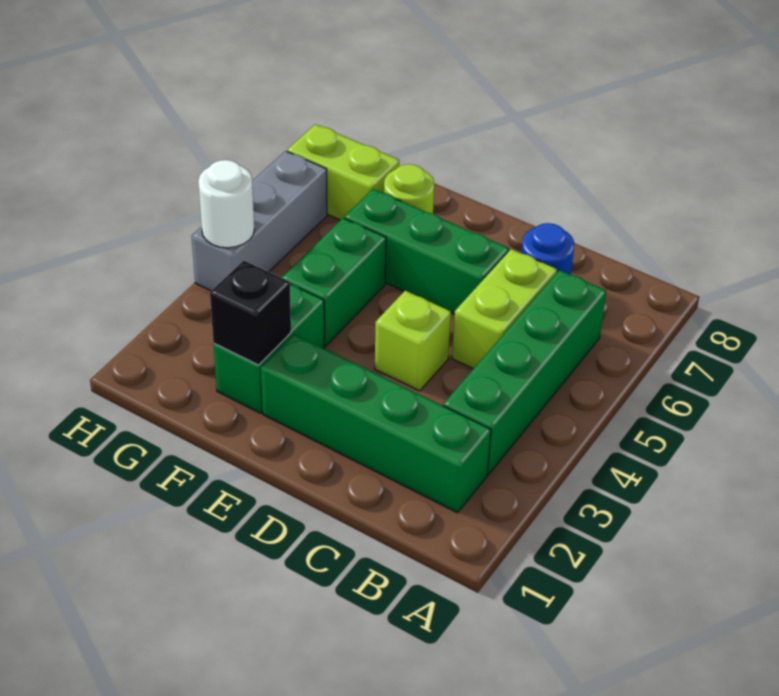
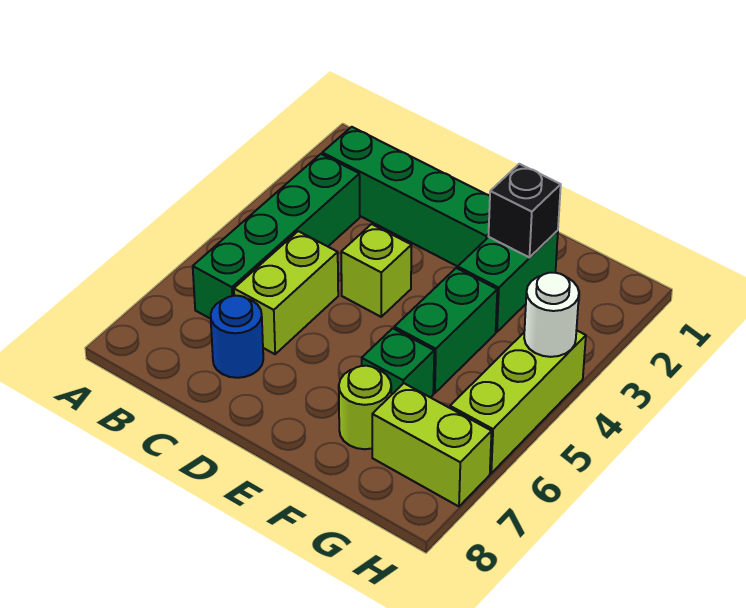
green brick D6:F6 level 1 -> green brick F6 level 1
grey brick H4:H6 level 1 -> lime brick H4:H6 level 1

